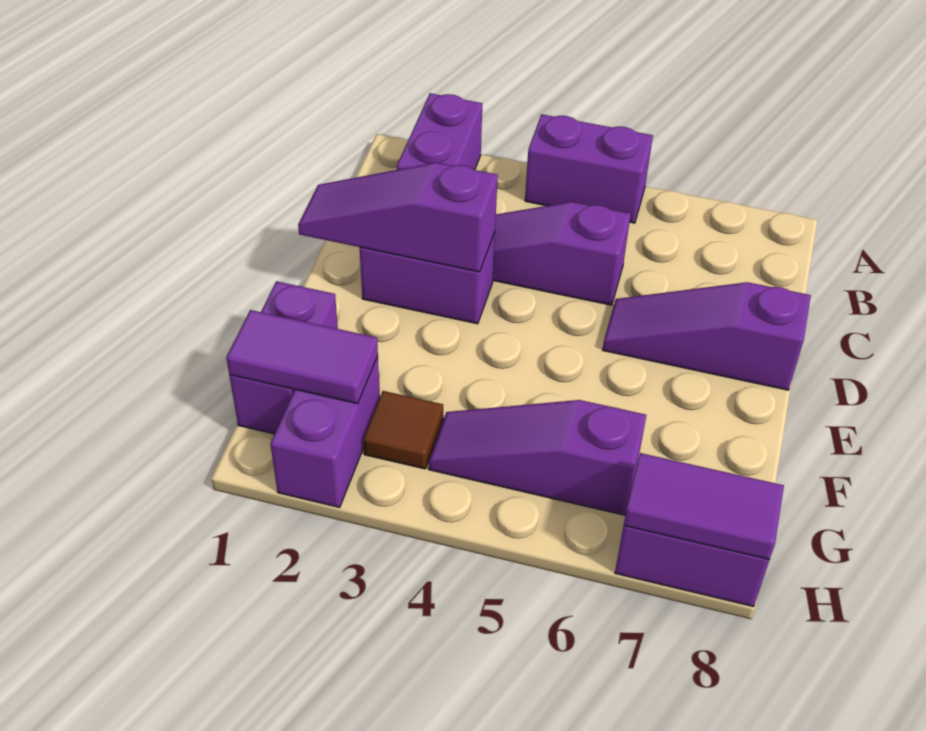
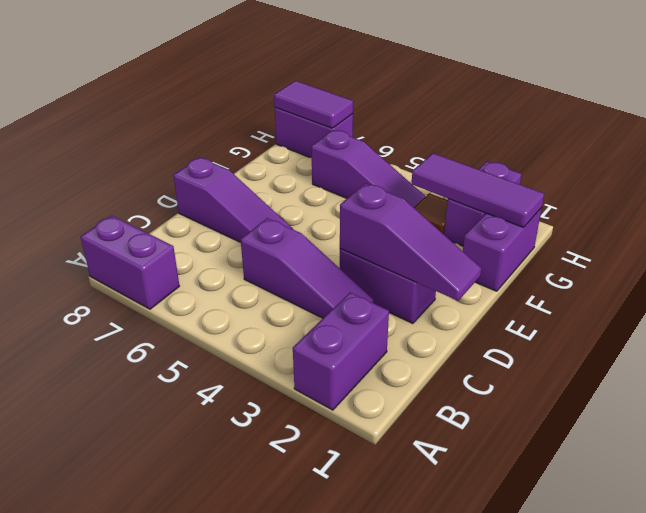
purple brick A4:A5 level 1 -> purple brick A7:A8 level 1
purple tile G1:G2 level 2 -> purple tile G1:G3 level 2

